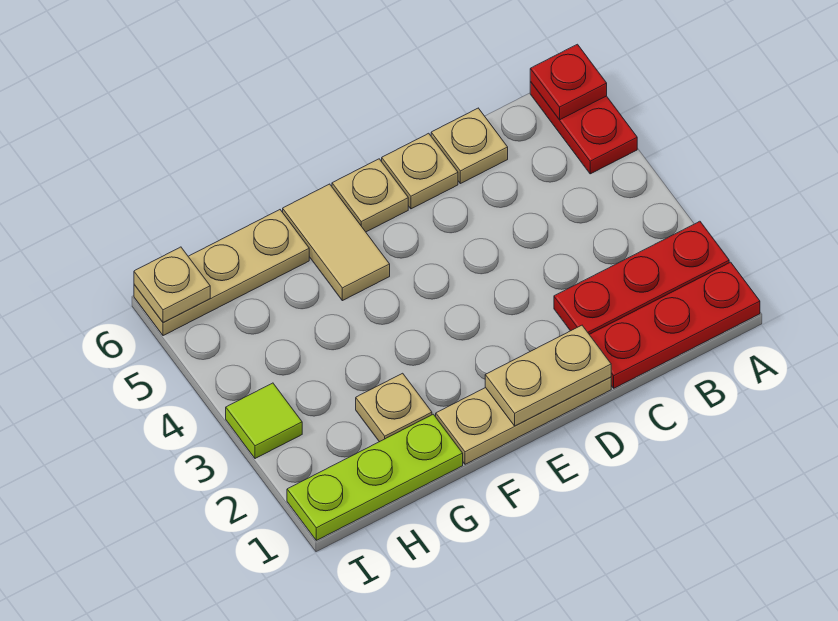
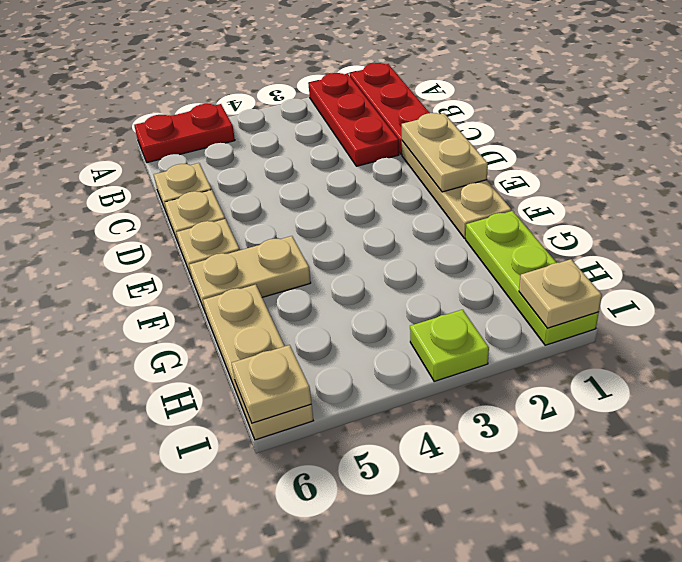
red plate A6 level 2 -> none
tan tile F5:F6 level 1 -> tan plate F5:F6 level 1
tan plate G2 level 1 -> tan plate I1 level 2
lime tile I3 level 1 -> lime plate I3 level 1

